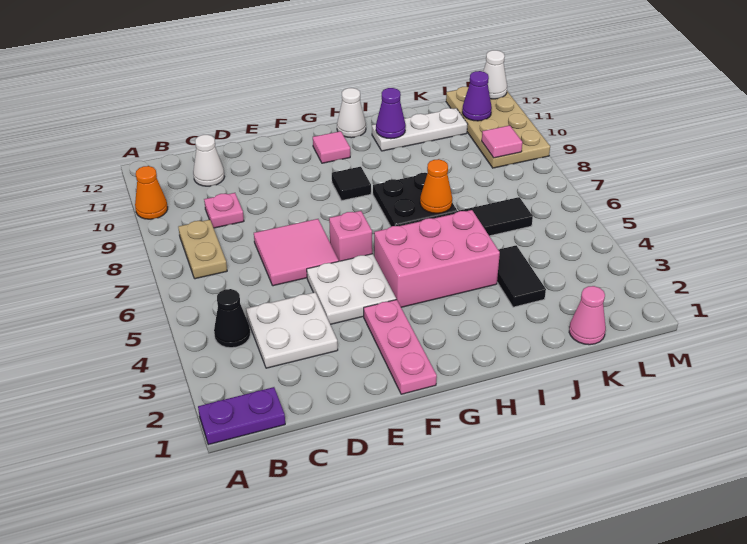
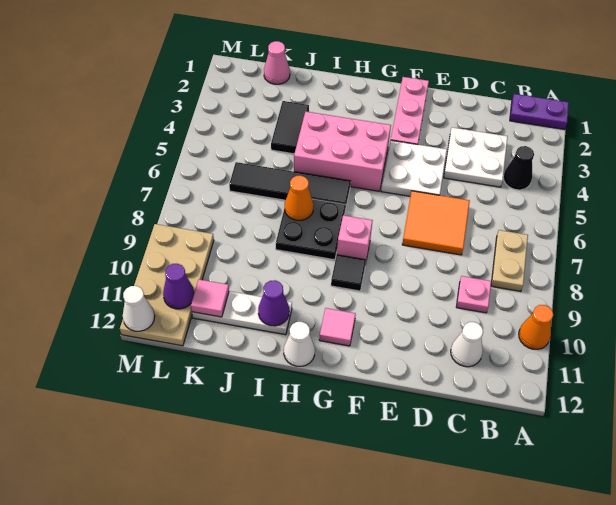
pink tile D6:E7 level 1 -> orange tile D6:E7 level 1
pink brick F6 level 1 -> pink brick G8 level 1
pink tile L9 level 2 -> pink tile K11 level 2

